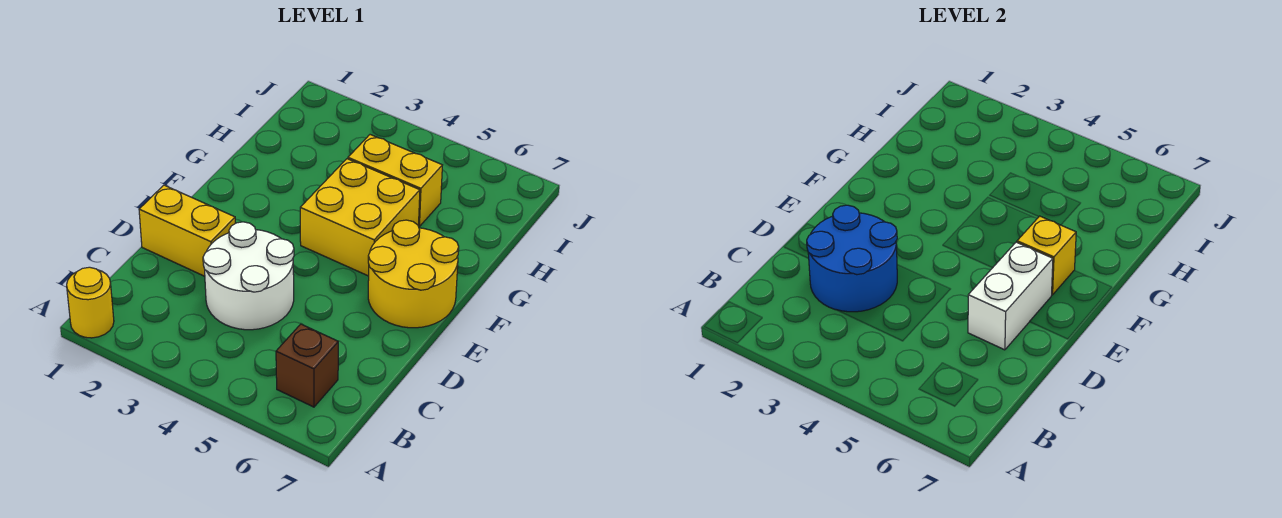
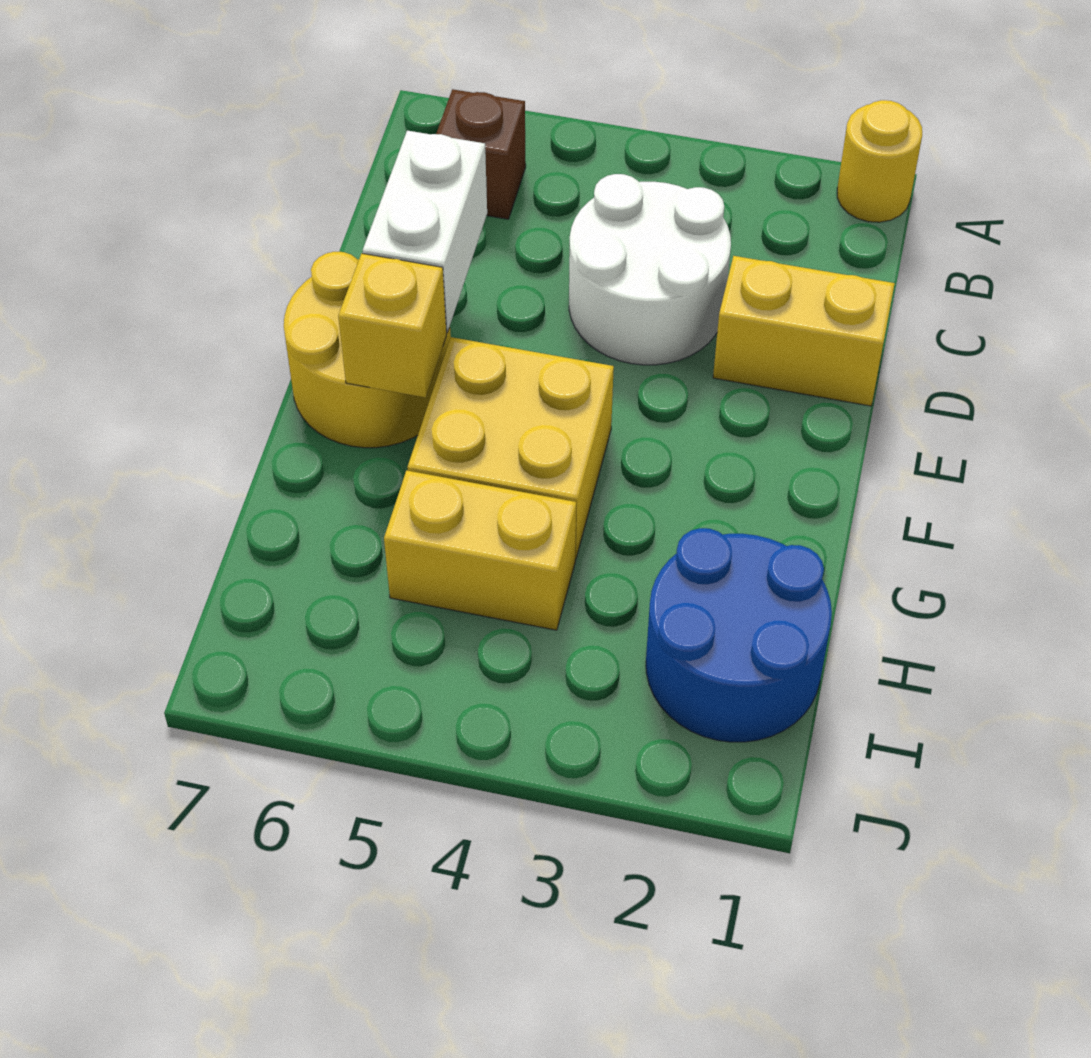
blue round brick C2:D3 level 2 -> blue round brick H1:I2 level 1

